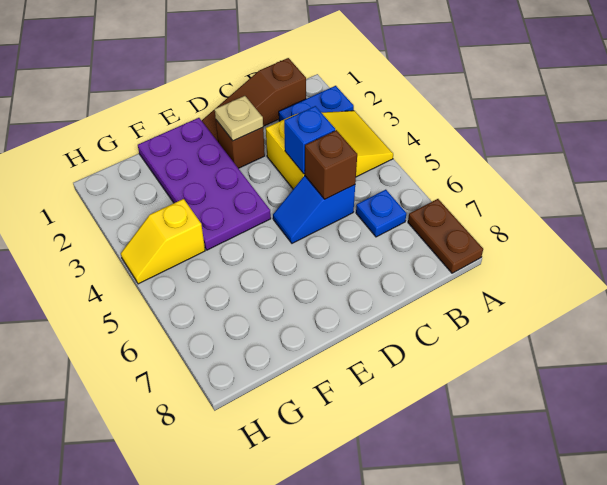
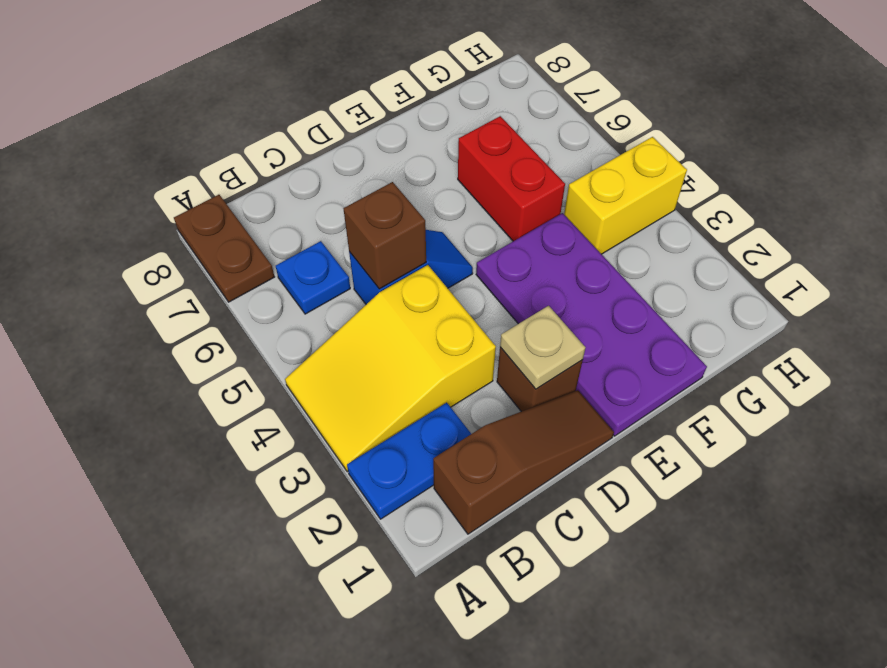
blue brick C4 level 2 -> none
none -> red brick F5:F6 level 1
yellow slope G4:H4 level 1 top G -> yellow brick G4:H4 level 1

